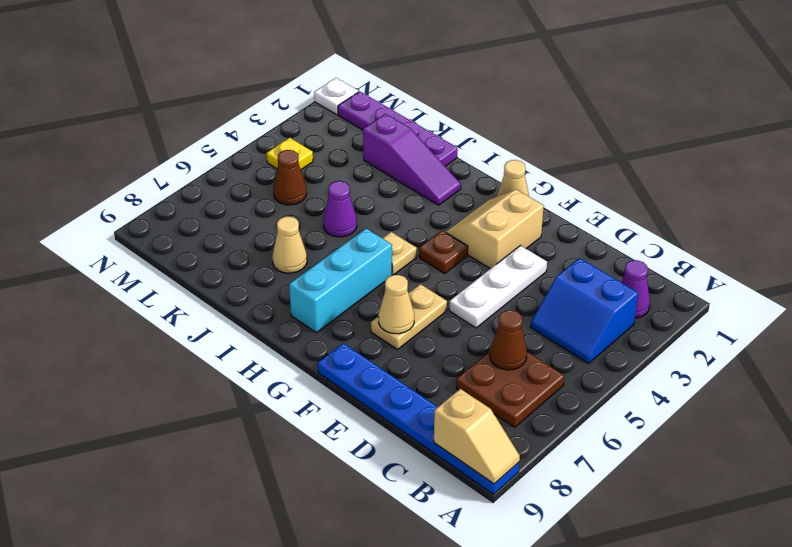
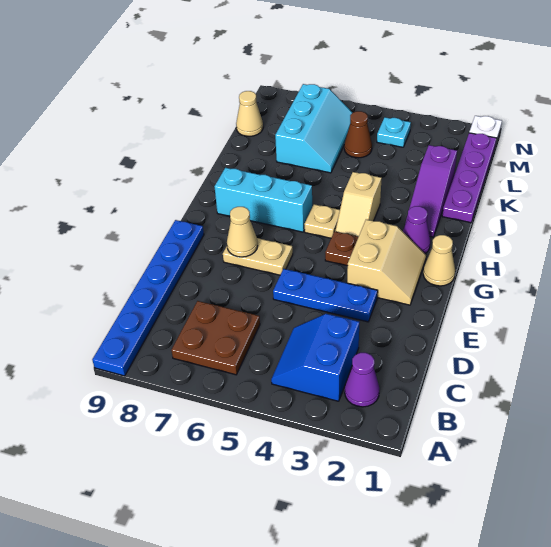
tan slope A9:B9 level 2 top B -> tan slope H4:I4 level 1 top I
brown cone C6 level 2 -> none
white plate E3:E5 level 1 -> blue plate E3:E5 level 1
tan slope F2:G3 level 1 top F -> tan slope F2:G3 level 1 top 3
purple cone J5 level 1 -> purple cone H2 level 1
tan cone J7 level 1 -> tan cone L9 level 1
none -> cyan slope K6:M7 level 1 top 7
yellow plate M4 level 1 -> cyan plate M4 level 1

